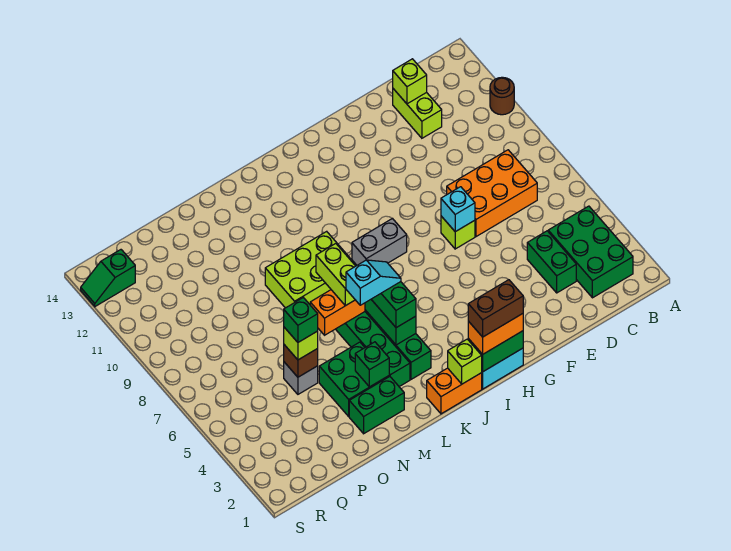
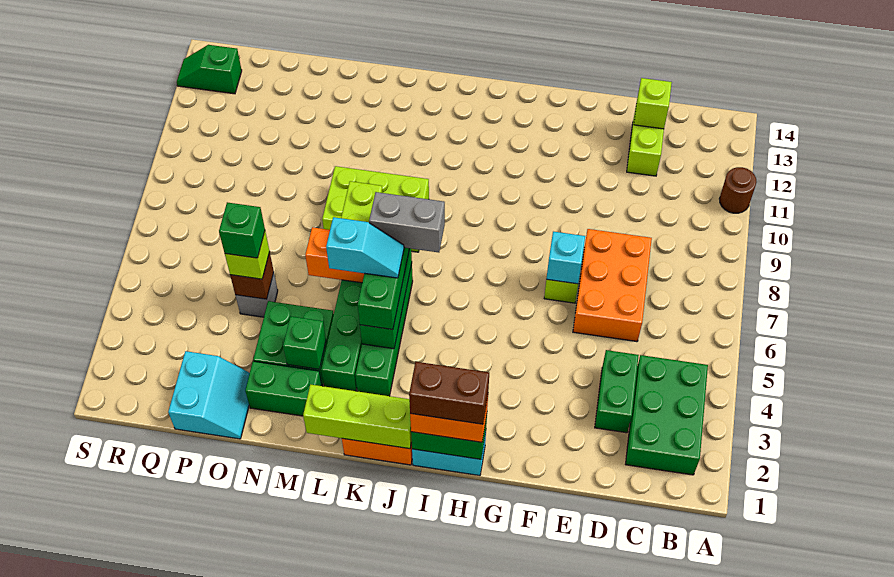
orange brick C7:E8 level 1 -> orange brick D6:E8 level 1
lime brick J1 level 2 -> lime brick J1:L1 level 2
none -> cyan slope O1:P2 level 1 top P

